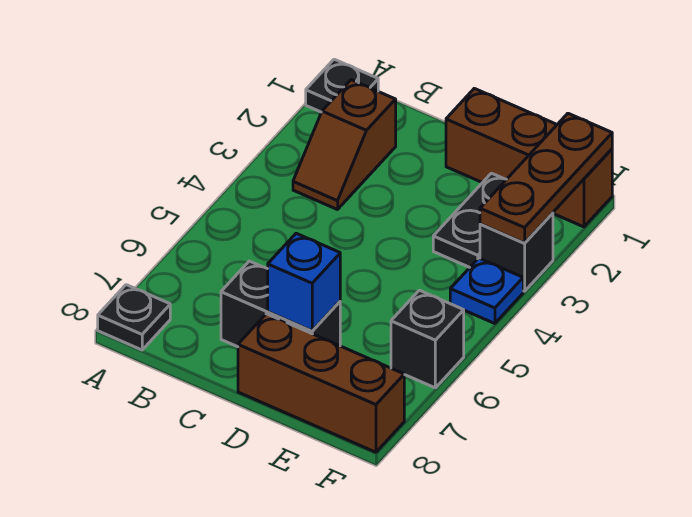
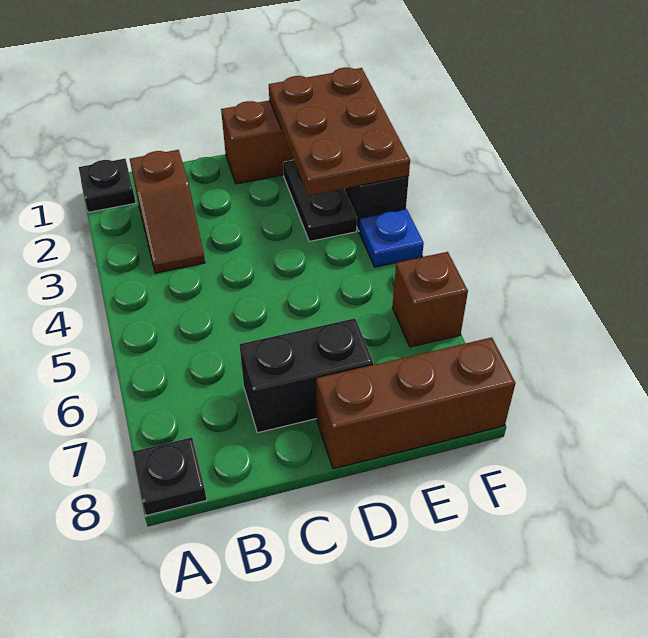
blue brick D7 level 2 -> none
brown plate F1:F3 level 2 -> brown plate E1:F3 level 2
black brick F6 level 1 -> brown brick F6 level 1

